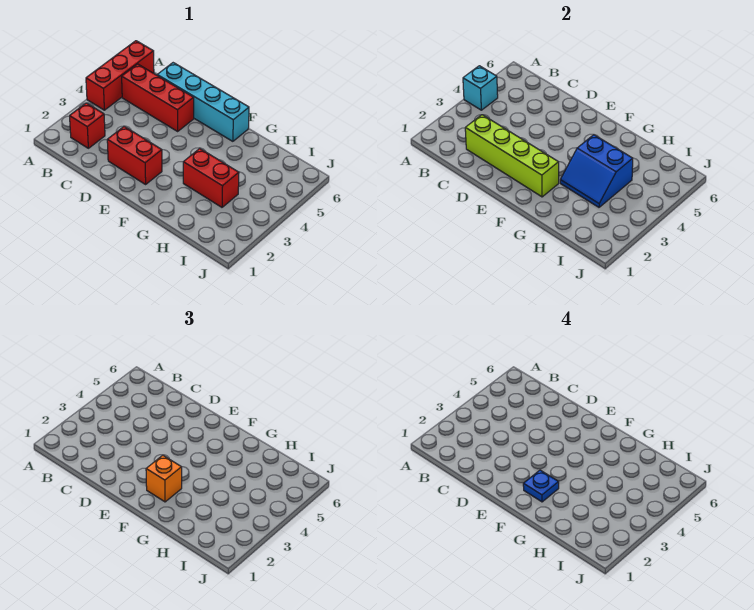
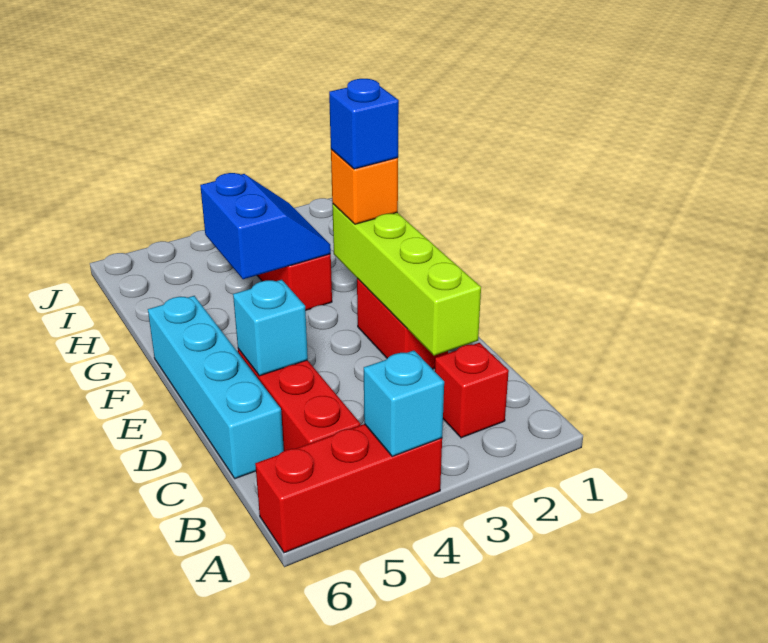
none -> cyan brick D5 level 2
blue plate F2 level 4 -> blue brick F2 level 4

